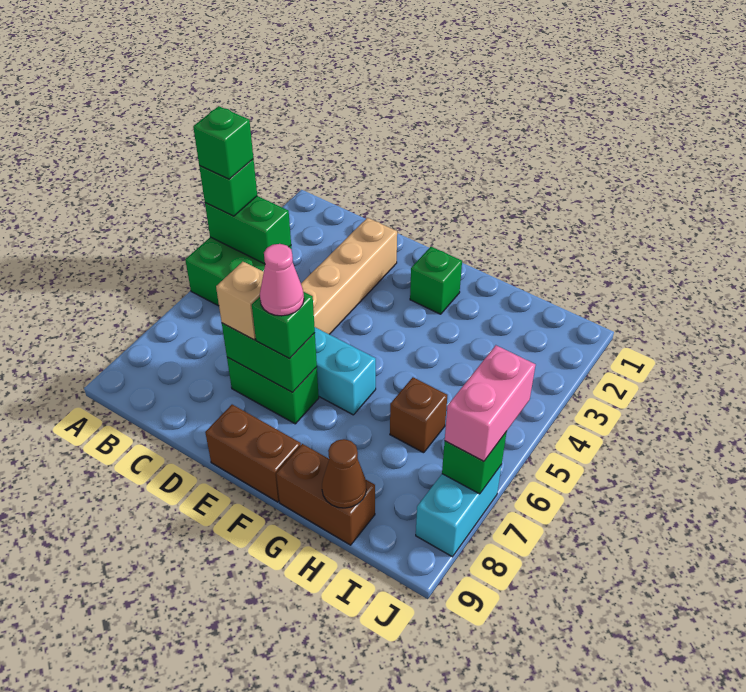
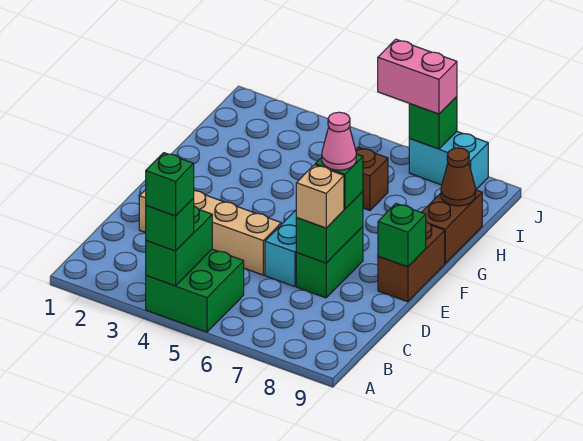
green brick F2 level 1 -> green brick E9 level 2

